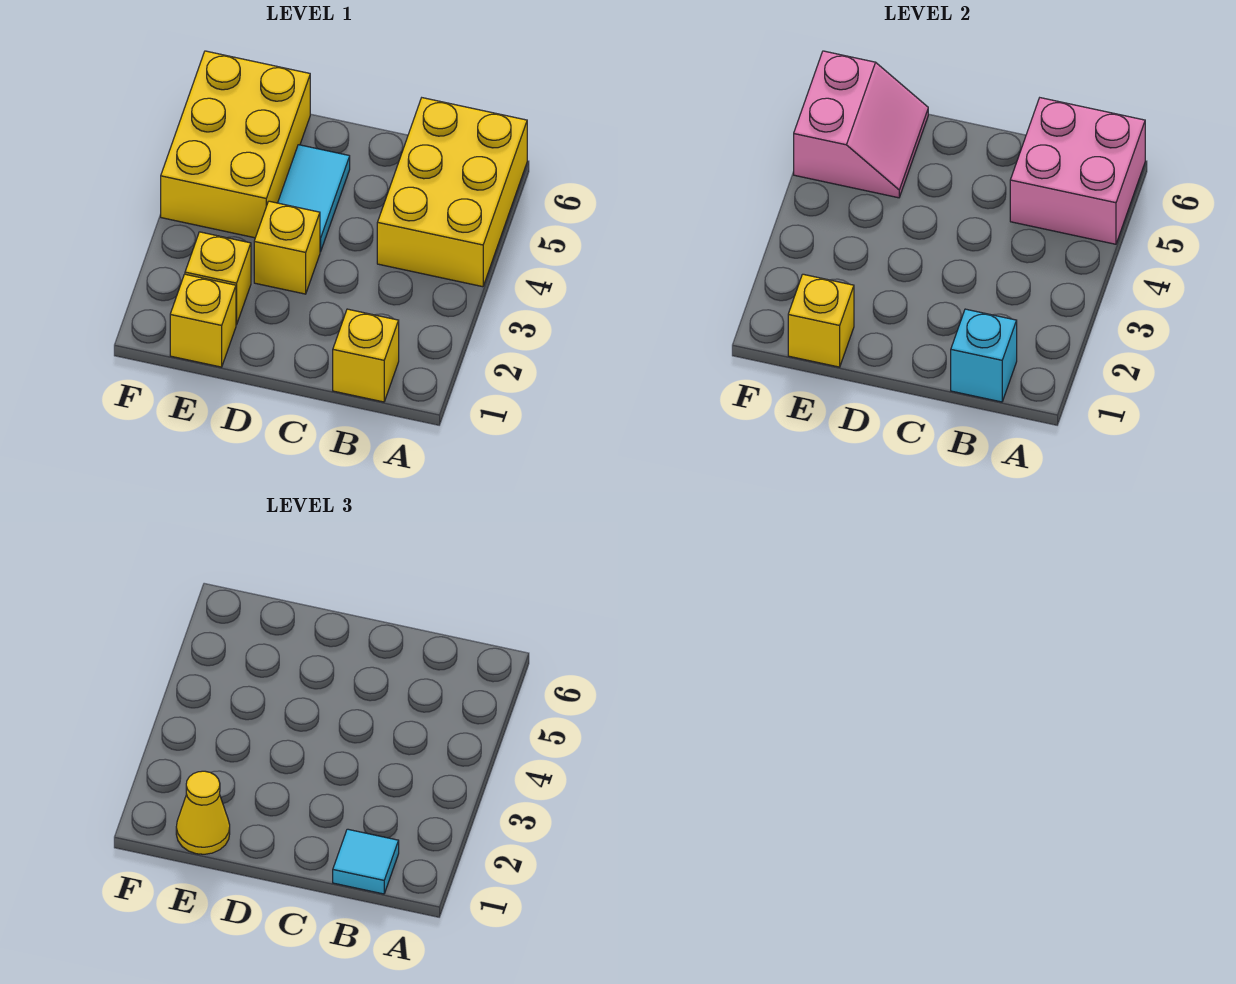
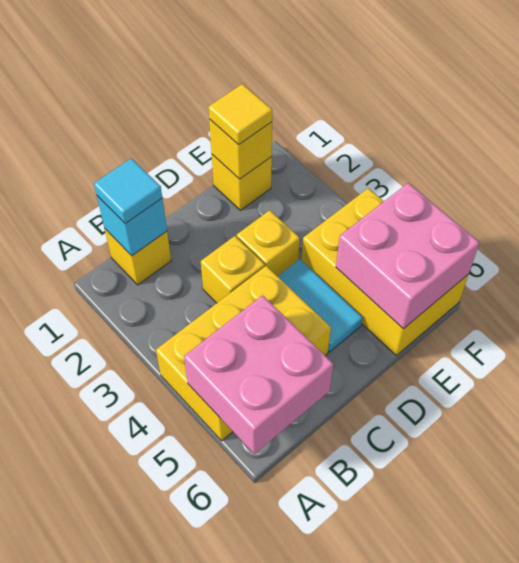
yellow brick A4:B6 level 1 -> yellow brick A4:C5 level 1
yellow cone E1 level 3 -> yellow tile E1 level 3
yellow brick E2 level 1 -> yellow brick C3 level 1
pink slope E5:F6 level 2 top F -> pink brick E5:F6 level 2

